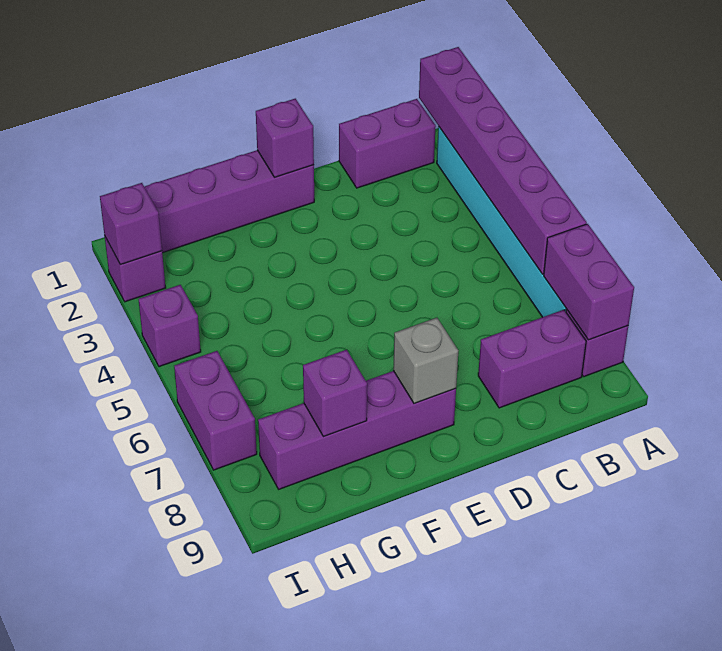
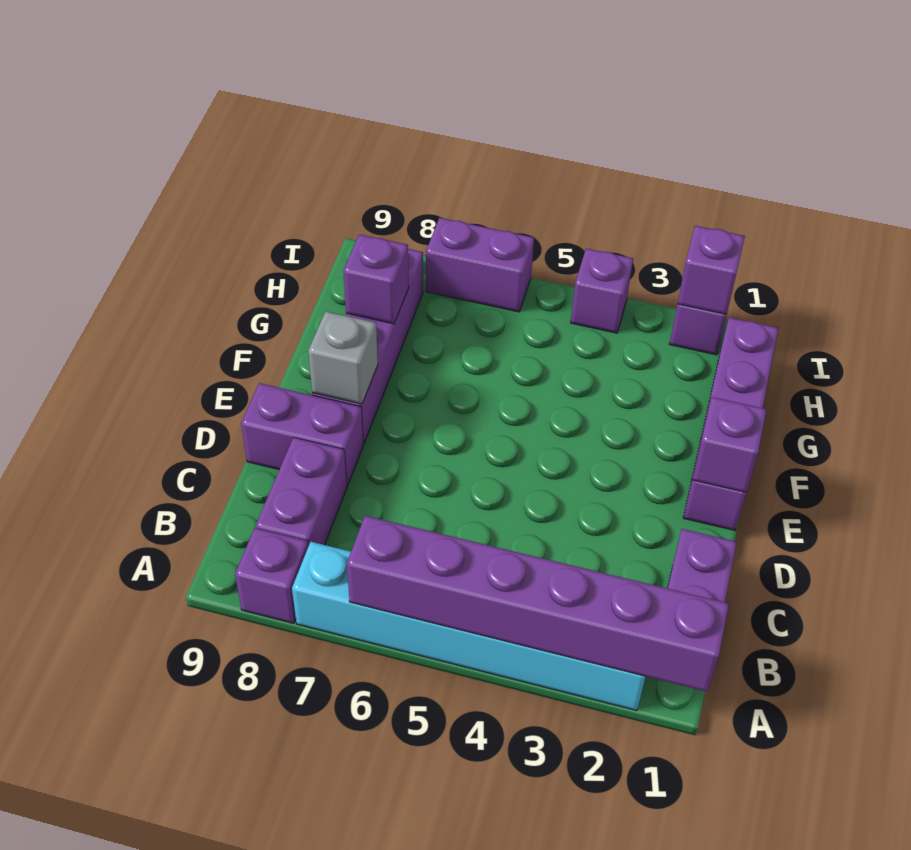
purple brick A7:A8 level 2 -> purple brick D8:D9 level 1

